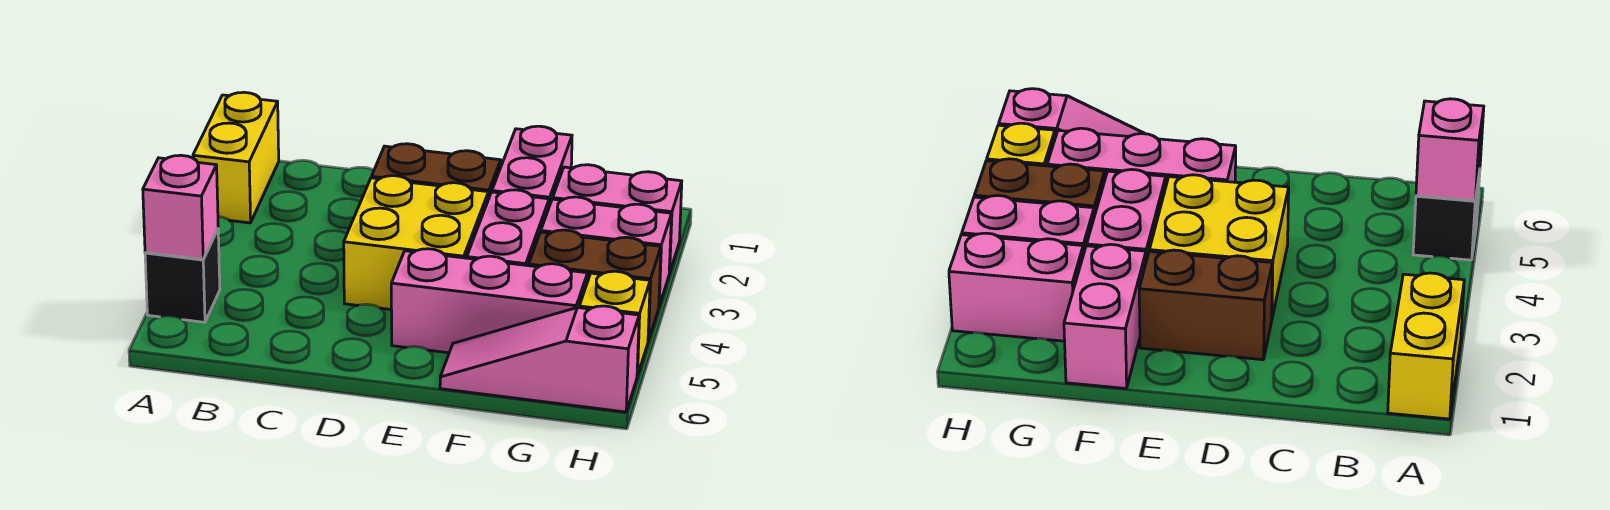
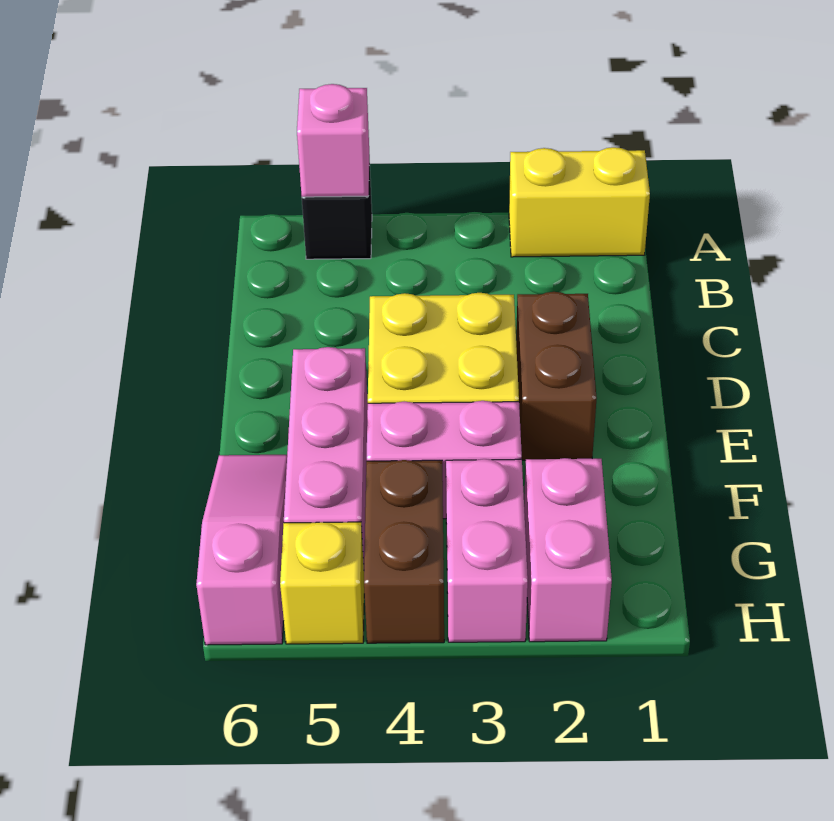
pink brick F1:F2 level 1 -> none

